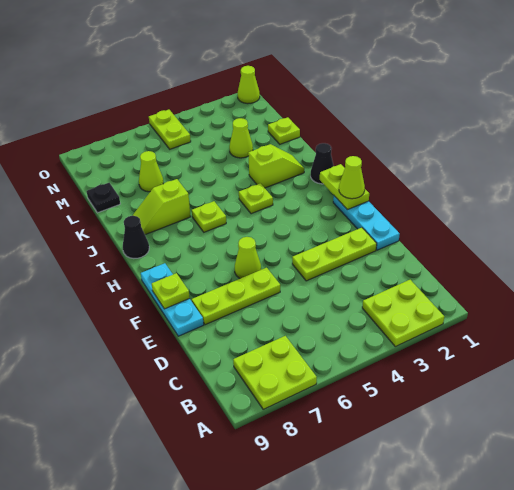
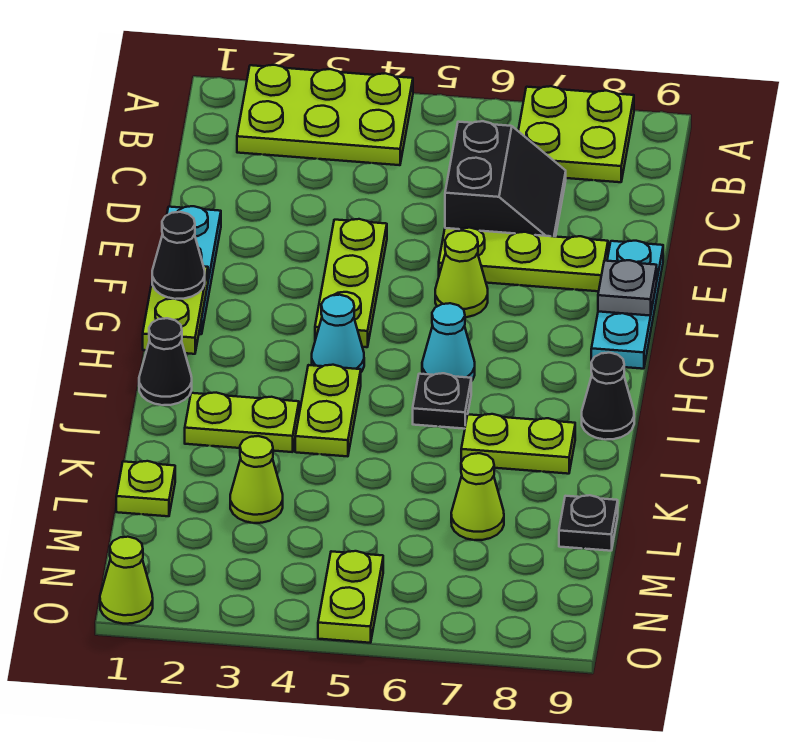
lime plate A2:B3 level 1 -> lime plate A2:B4 level 1
none -> black slope C6:D7 level 1 top 6
lime plate E2:E4 level 1 -> lime plate E4:G4 level 1
lime plate F9 level 2 -> grey plate F9 level 2
lime cone G1 level 3 -> black cone G1 level 3
none -> cyan cone H4 level 1
none -> cyan cone H6 level 1
lime plate I4 level 1 -> lime plate I4:J4 level 1
lime plate I6 level 1 -> black plate I6 level 1
lime slope J2:J3 level 1 top 3 -> lime plate J2:J3 level 1
lime slope J7:J8 level 1 top 7 -> lime plate J7:J8 level 1

